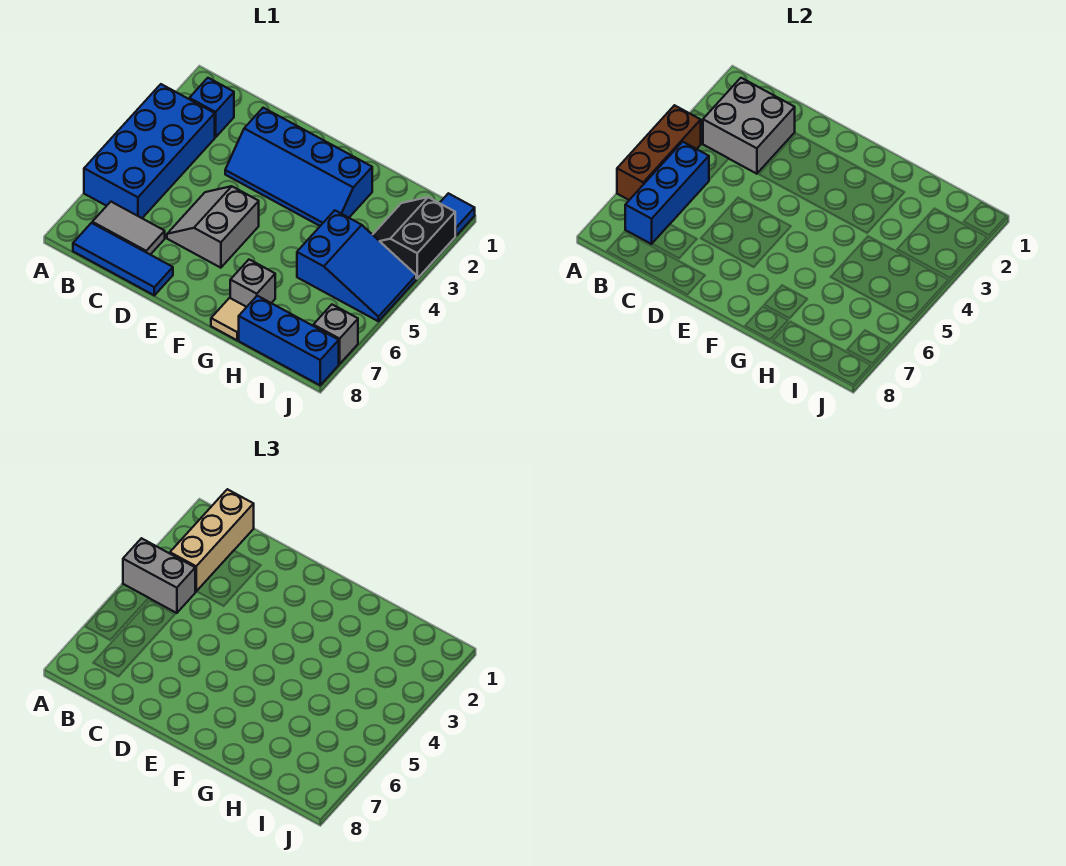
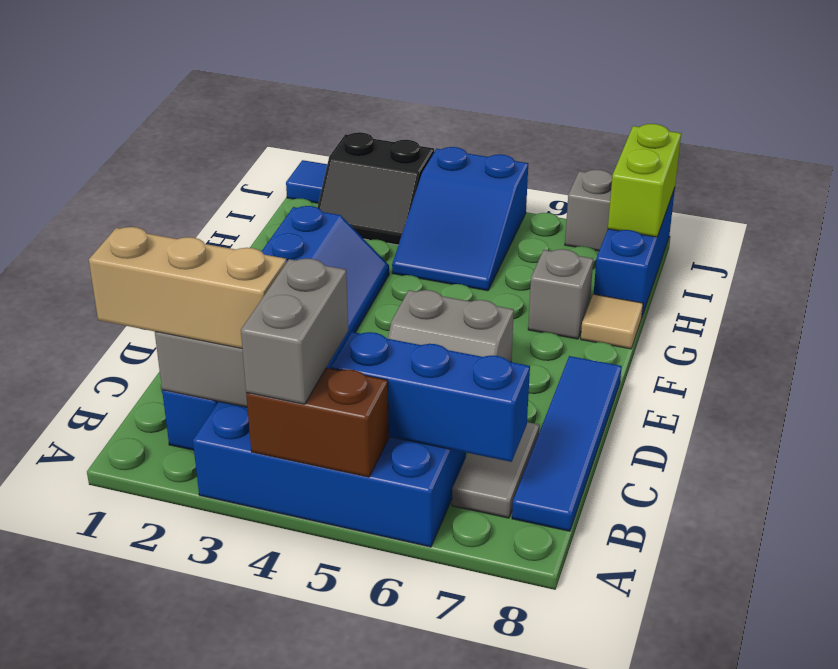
brown brick A4:A6 level 2 -> brown brick A4:A5 level 2
blue tile B8:D8 level 1 -> blue tile B8:E8 level 1
blue slope H4:J5 level 1 top H -> blue slope H4:J5 level 1 top J
none -> lime brick I8:J8 level 2

